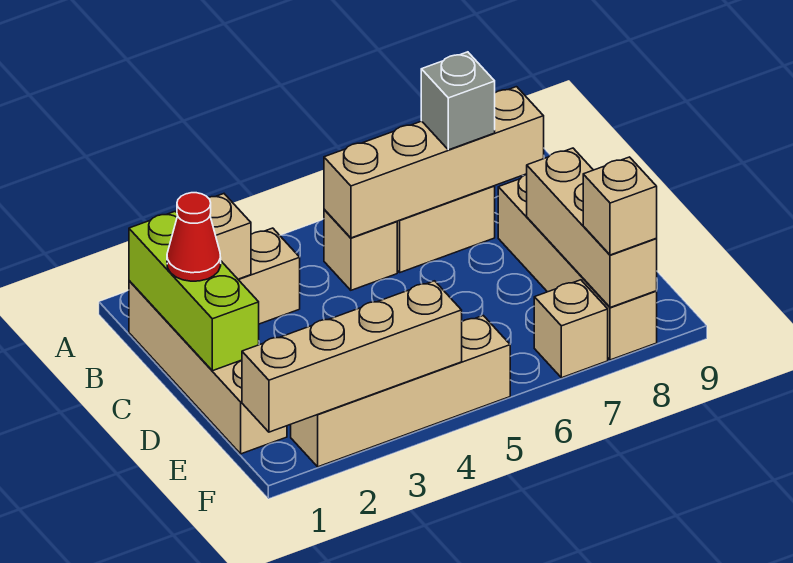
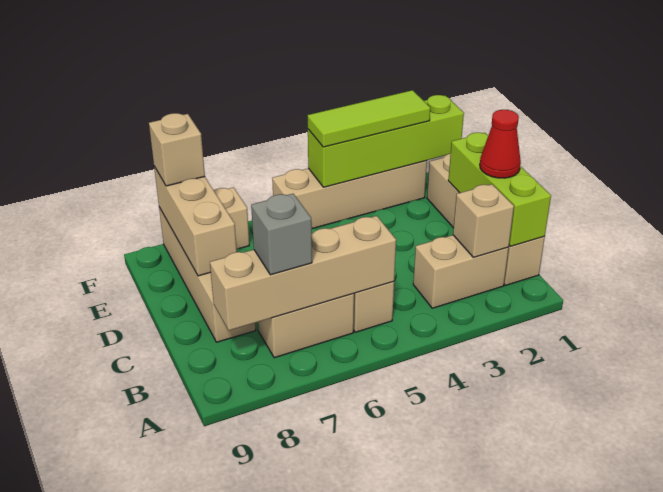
tan brick F1:F4 level 2 -> lime brick F1:F4 level 2
none -> lime tile F2:F4 level 3

